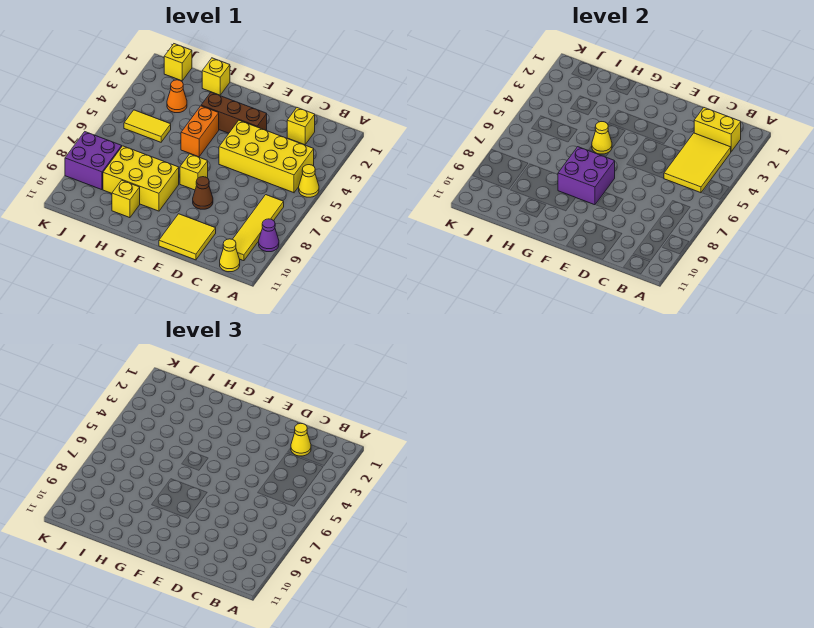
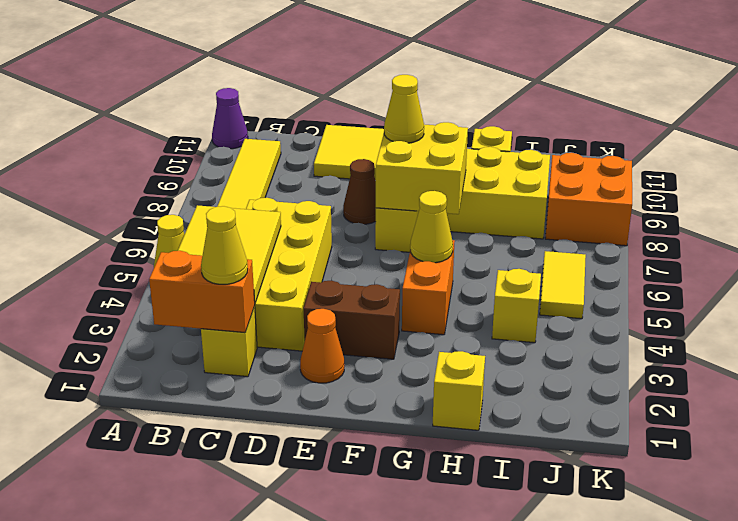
purple cone A9 level 1 -> purple cone A11 level 1
yellow brick B2:C2 level 2 -> orange brick B2:C2 level 2
yellow brick B4:E5 level 1 -> yellow brick C3:D6 level 1
yellow cone B11 level 1 -> yellow cone F8 level 3
brown brick E3:G3 level 1 -> brown brick E3:F3 level 1
purple brick F7:G8 level 2 -> yellow brick F7:G8 level 2
orange cone I3 level 1 -> orange cone E2 level 1
yellow tile I5:J5 level 1 -> yellow tile J5:J6 level 1
yellow brick J1 level 1 -> yellow brick I4 level 1
purple brick J8:K9 level 1 -> orange brick J8:K9 level 1

